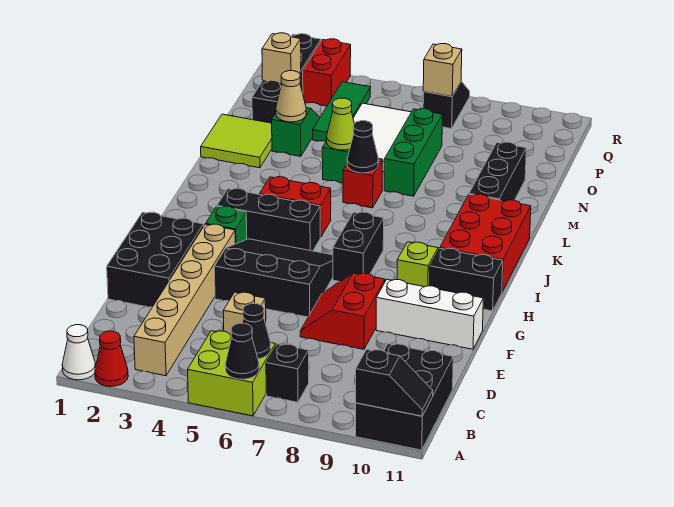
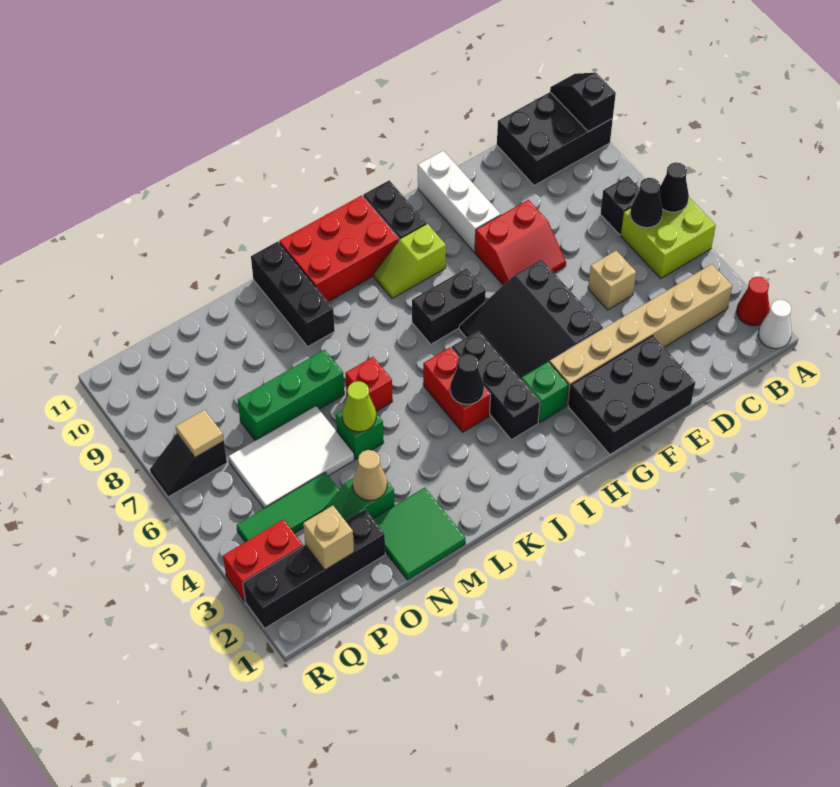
black cone L6 level 2 -> black cone J4 level 2
black brick L10:N10 level 1 -> black brick L9:L11 level 1
lime tile M1:N2 level 1 -> green tile M1:N2 level 1
tan brick Q7 level 2 -> tan tile Q7 level 2

